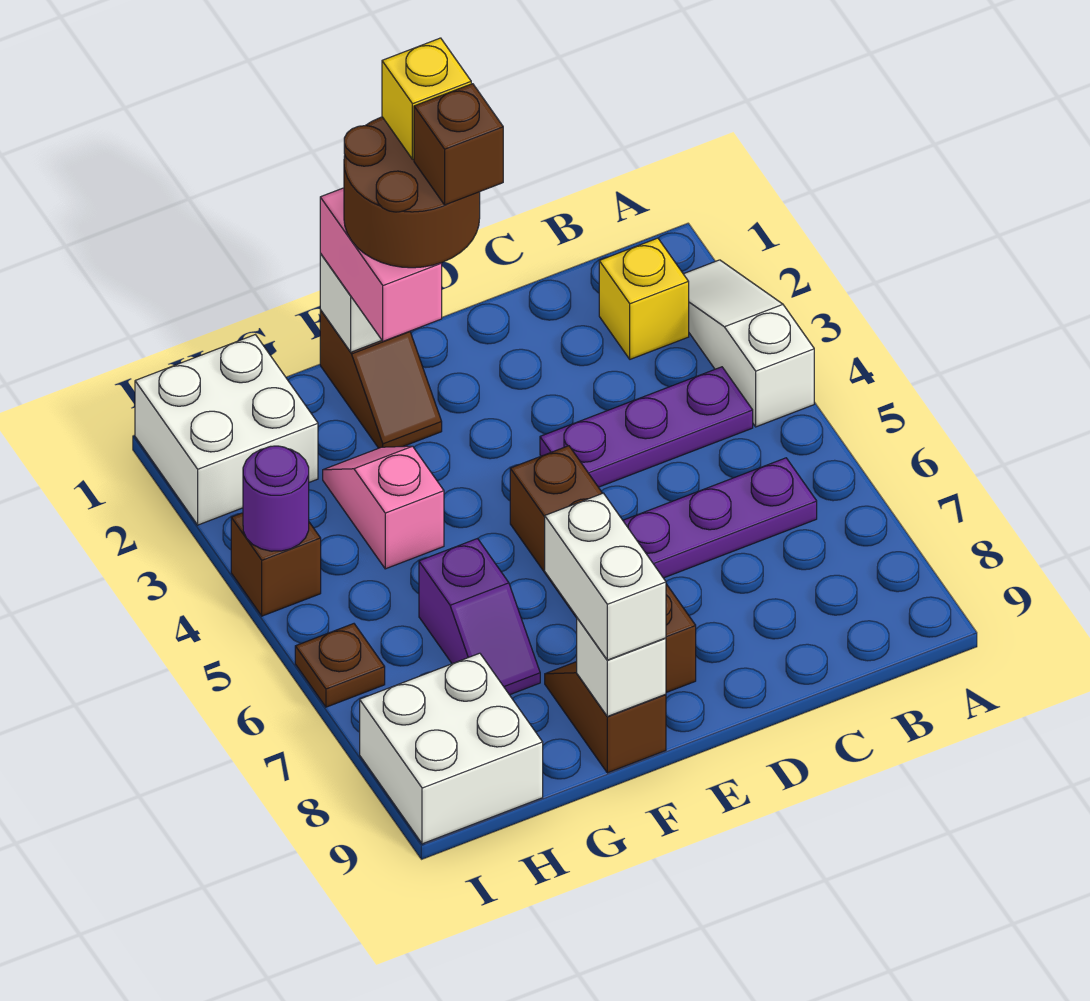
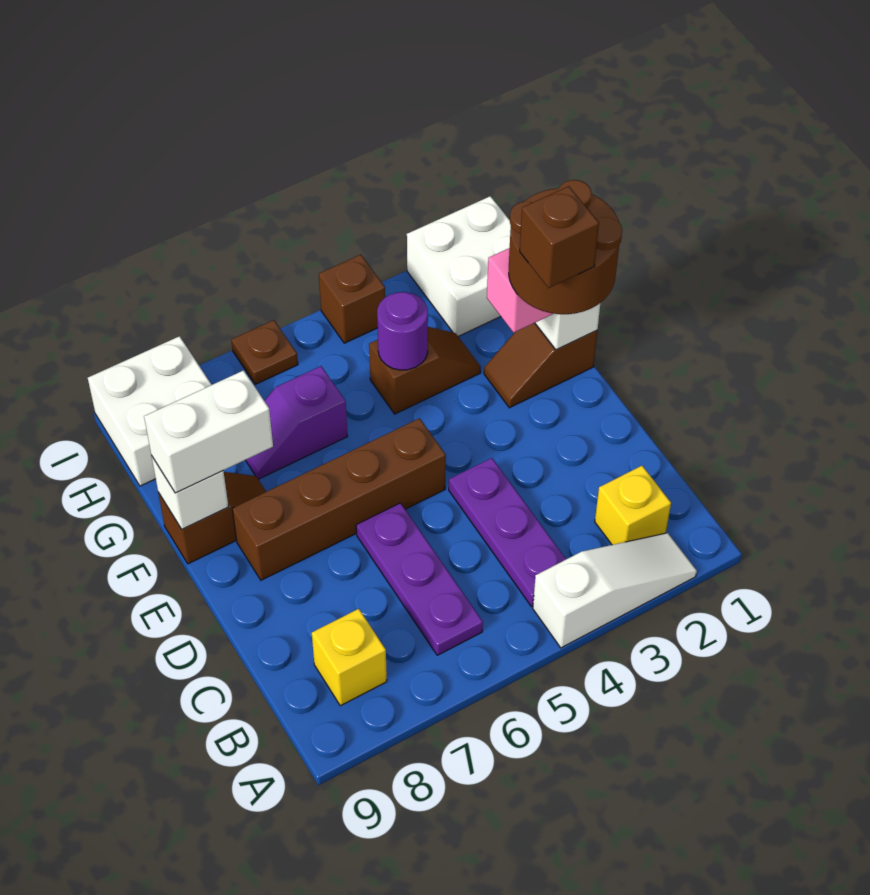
yellow brick E1 level 5 -> yellow brick B8 level 1
pink slope G3:G4 level 1 top 4 -> brown slope G3:G4 level 1 top 4
purple round brick I4 level 2 -> purple round brick G4 level 2

